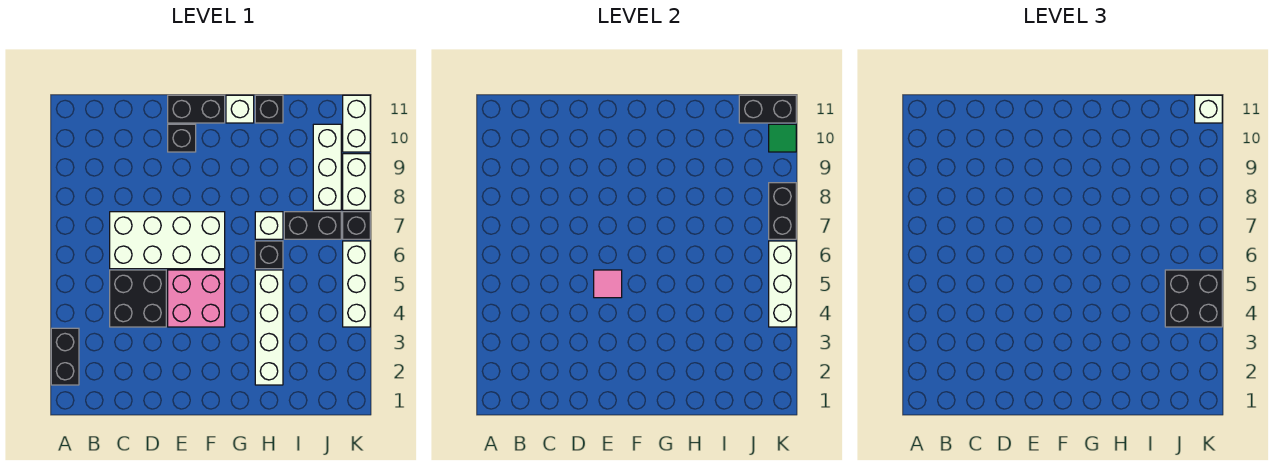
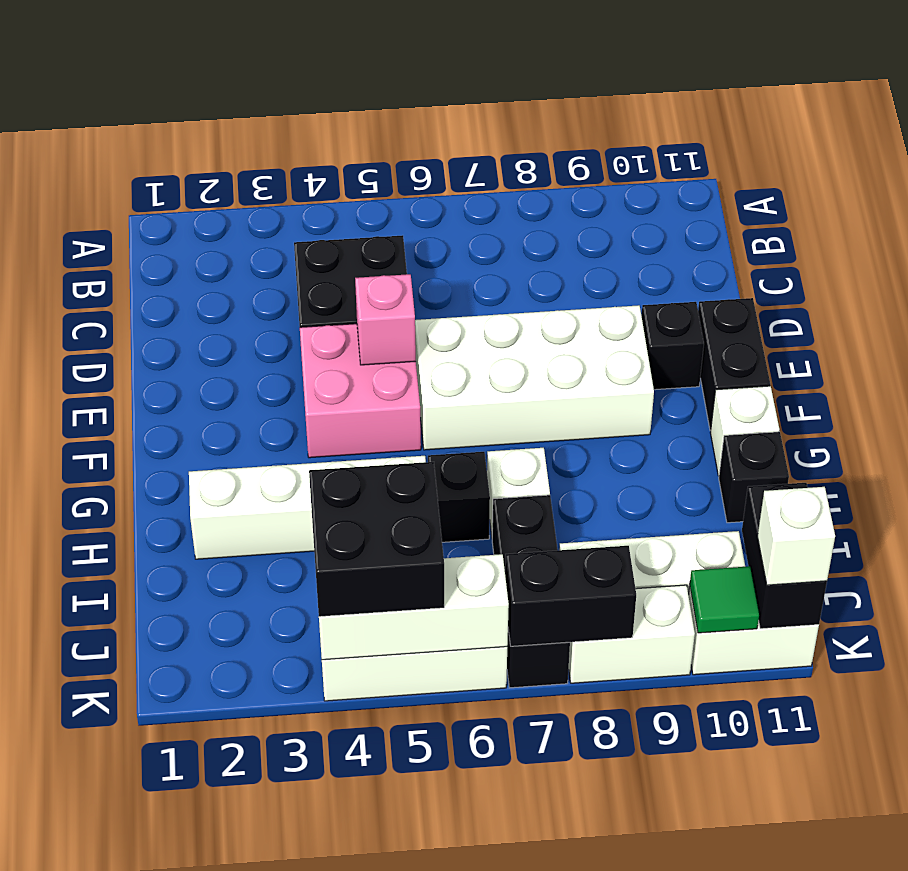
black brick A2:A3 level 1 -> none
white brick C6:F7 level 1 -> white brick E6:F9 level 1
pink tile E5 level 2 -> pink brick E5 level 2

